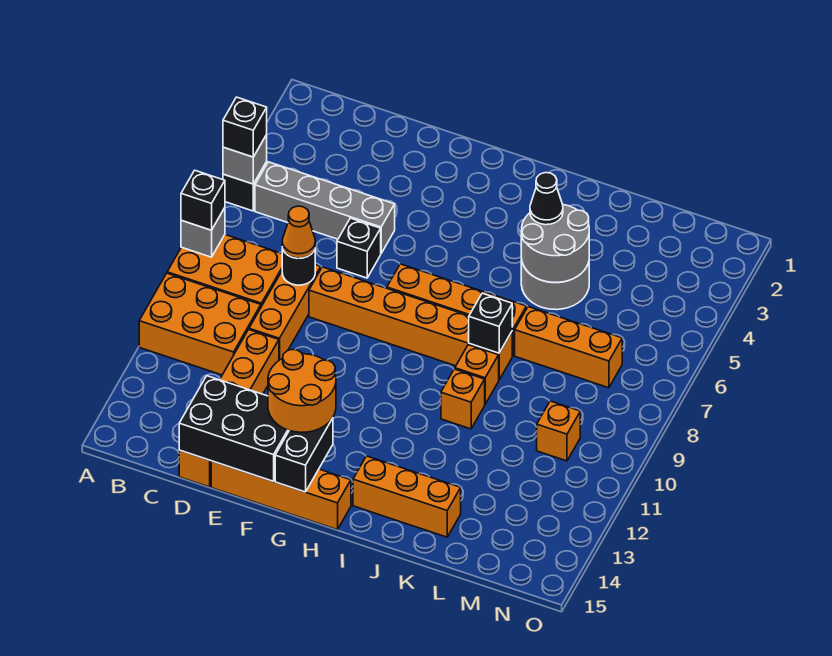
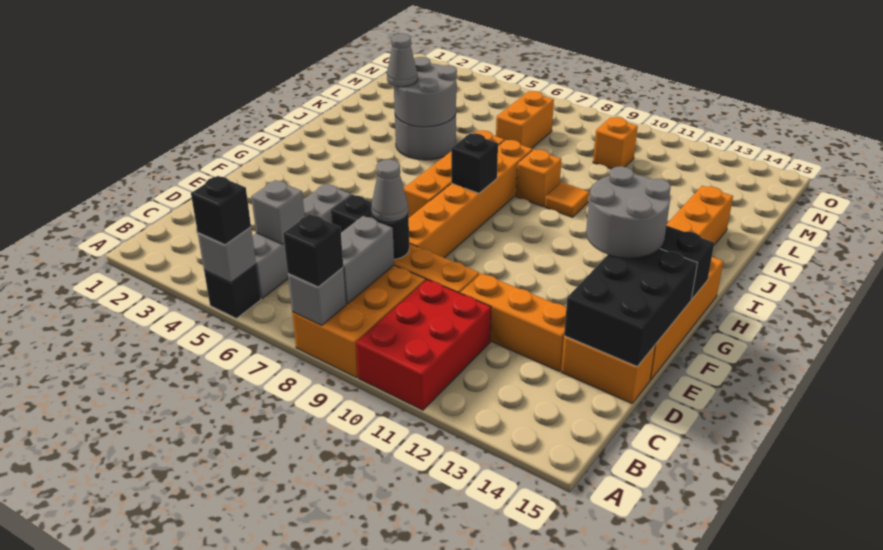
orange brick A10:C11 level 1 -> red brick A10:C11 level 1
none -> grey brick B8:C8 level 2
none -> grey brick C5 level 2
orange cone D8 level 3 -> grey cone D8 level 3
orange round brick F13:G14 level 3 -> grey round brick F13:G14 level 3
black cone J4 level 3 -> grey cone J4 level 3
black brick J8 level 2 -> black brick H8 level 2
orange brick J10 level 1 -> orange tile J10 level 1
orange brick K7:M7 level 1 -> orange brick L7:M7 level 1

